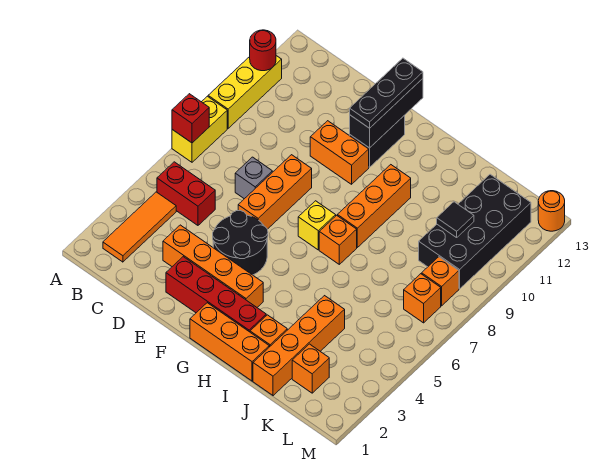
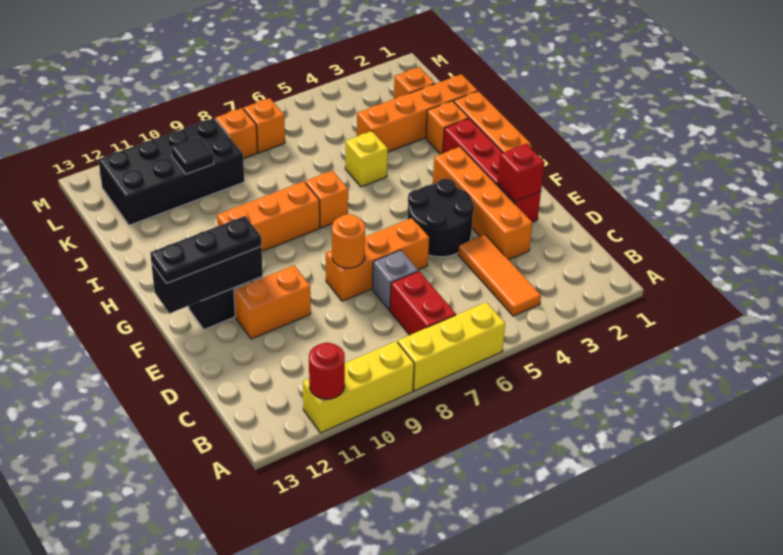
yellow brick A7:A8 level 1 -> yellow brick A6:A8 level 1
red brick A7 level 2 -> red brick E2 level 2
orange tile B2:B4 level 1 -> orange tile B4:D4 level 1
red brick B5:C5 level 1 -> red brick B7:C7 level 1
orange brick E10:F10 level 1 -> orange brick E10:E11 level 1
yellow brick G7 level 1 -> yellow brick I5 level 1
orange round brick M13 level 1 -> orange round brick E8 level 2

